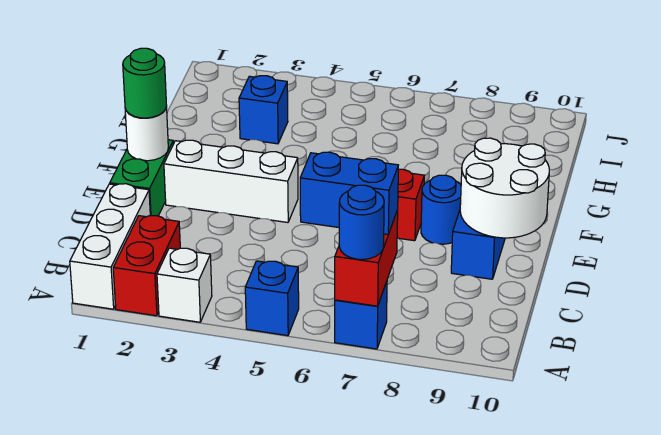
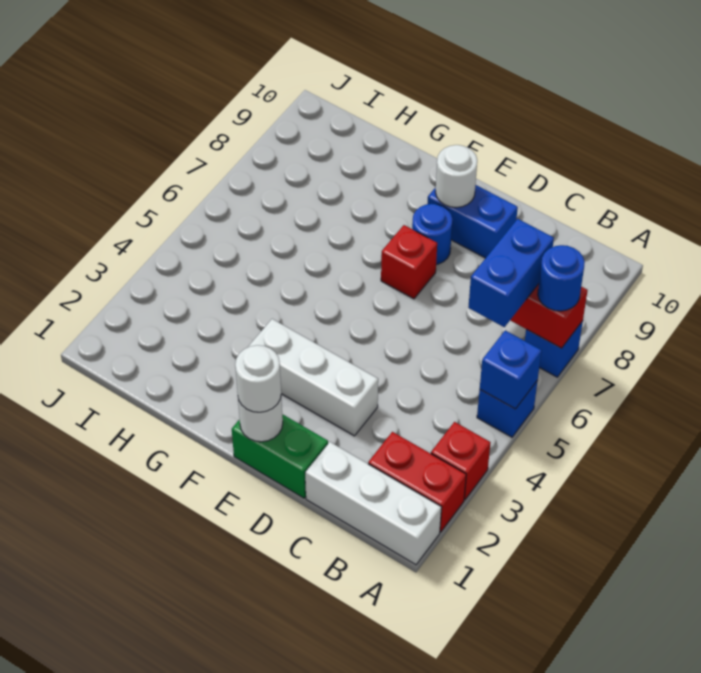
white brick A3 level 1 -> red brick A3 level 1
white round brick D9:E10 level 2 -> white round brick E9 level 2
green round brick E1 level 3 -> white round brick E1 level 3
white brick E2:E4 level 1 -> white brick D3:F3 level 1
blue brick H3 level 1 -> blue brick A5 level 2

